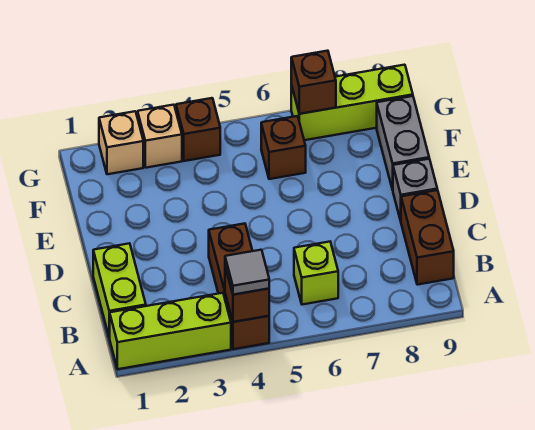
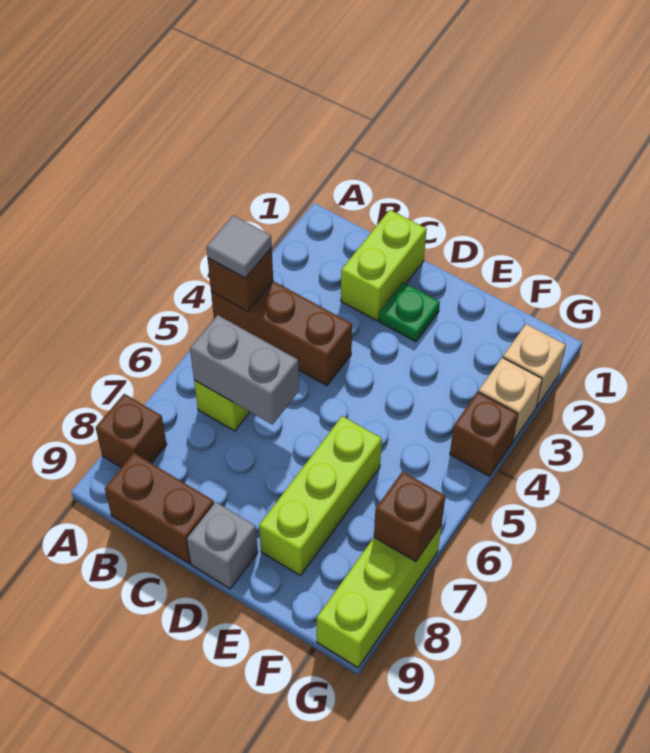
lime brick A1:A3 level 1 -> lime brick E6:E8 level 1
lime brick B1:C1 level 1 -> lime brick C1:C2 level 1
none -> green plate D2 level 1
grey brick E9:F9 level 1 -> grey brick B6:C6 level 2
brown brick F6 level 1 -> brown brick A8 level 1

